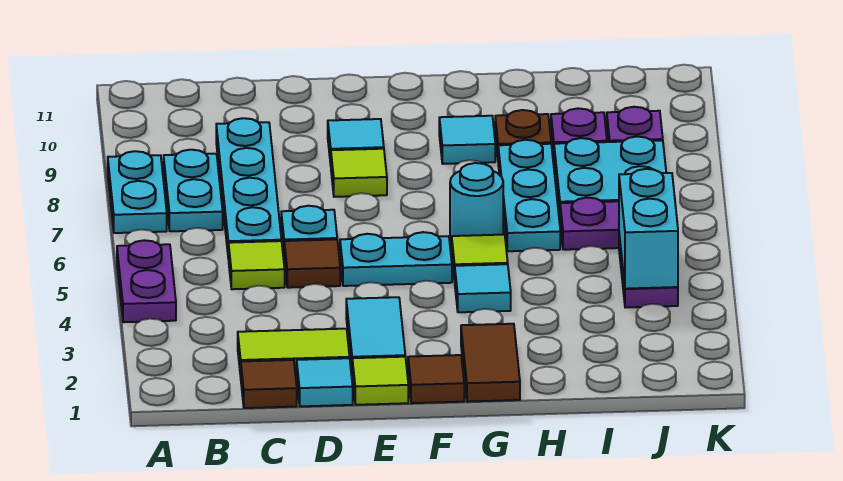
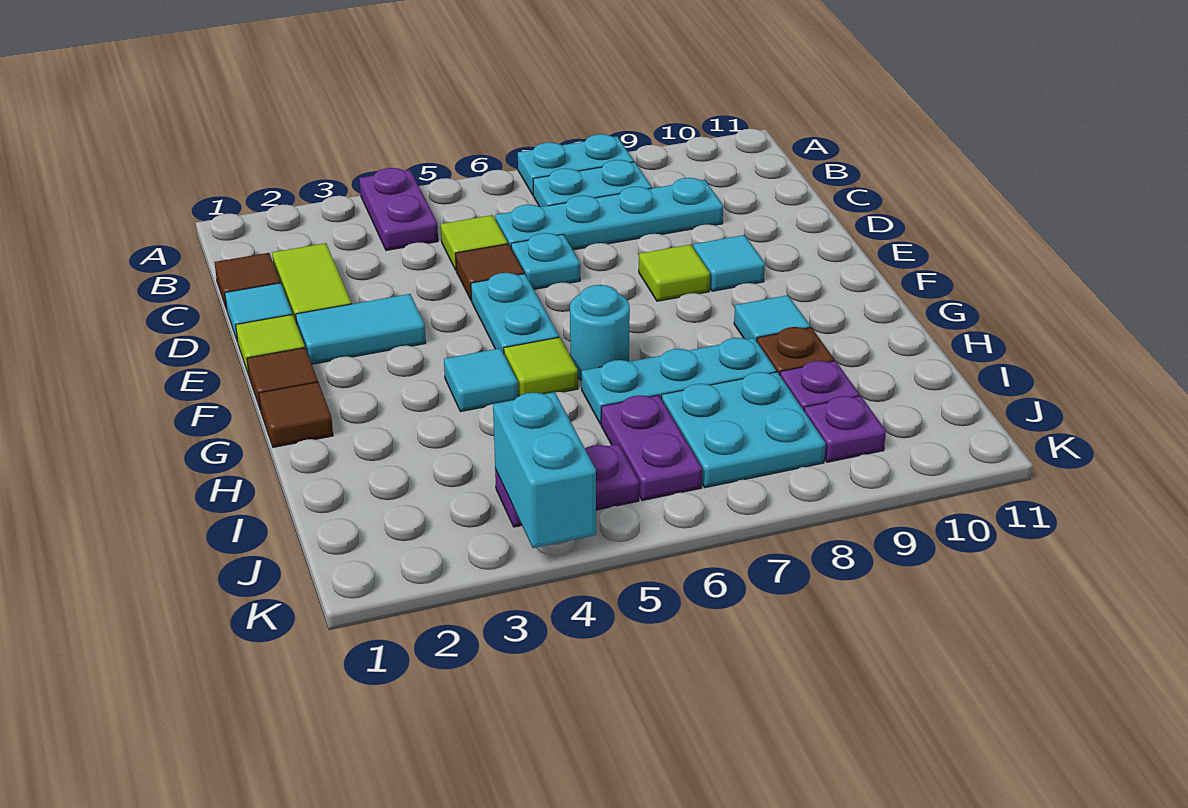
purple plate A4:A5 level 1 -> purple plate A4:B4 level 1
brown tile G1:G2 level 1 -> brown tile G1 level 1
cyan brick J4:J5 level 2 -> cyan brick J4:K4 level 2

